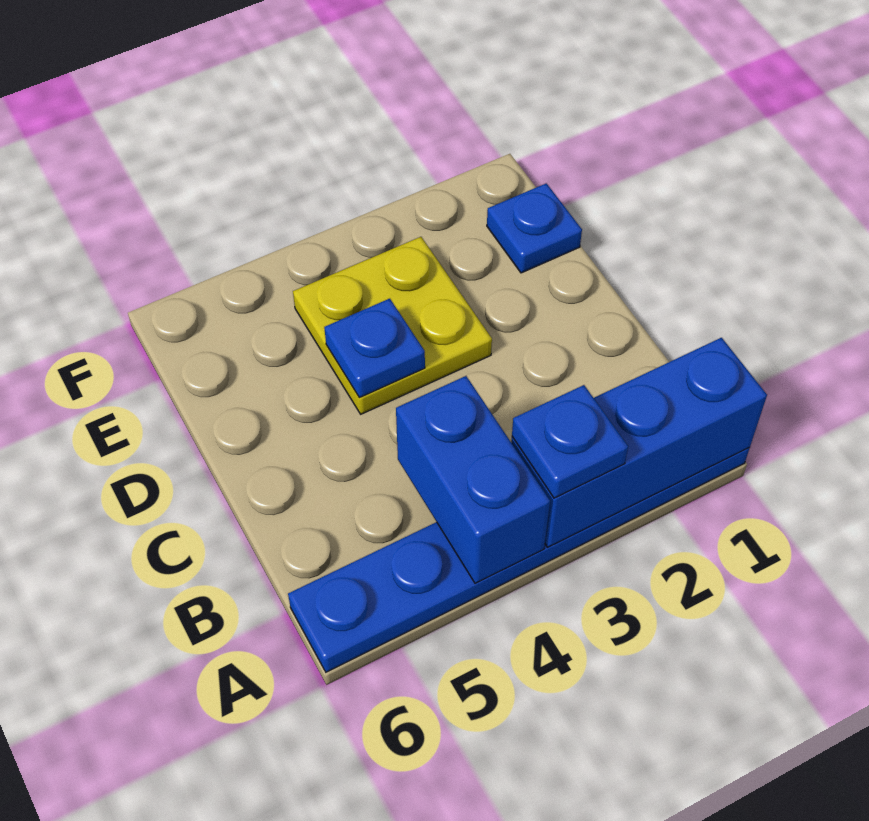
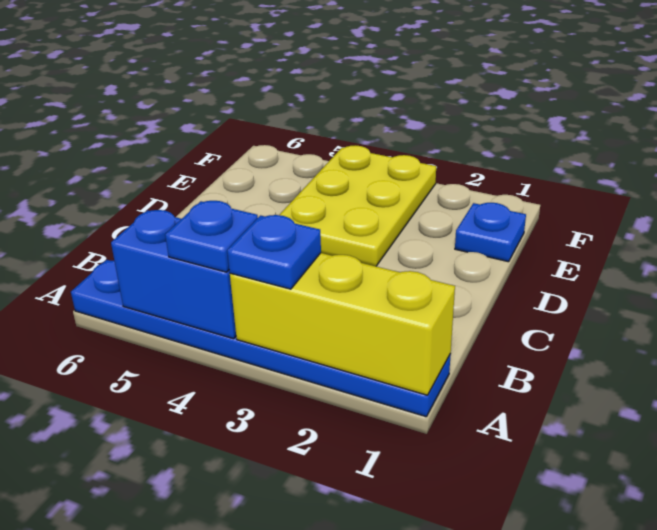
blue brick A1:A3 level 2 -> yellow brick A1:A3 level 2
blue brick A4:B4 level 2 -> blue brick A4:A5 level 2
yellow plate D3:E4 level 1 -> yellow plate D3:F4 level 1
blue plate D4 level 2 -> blue plate A4 level 3

